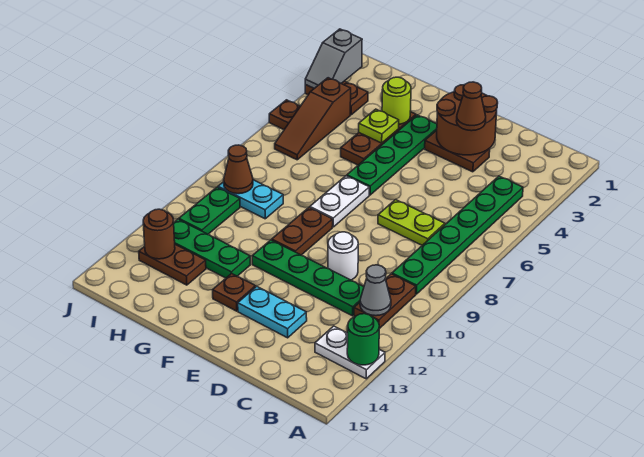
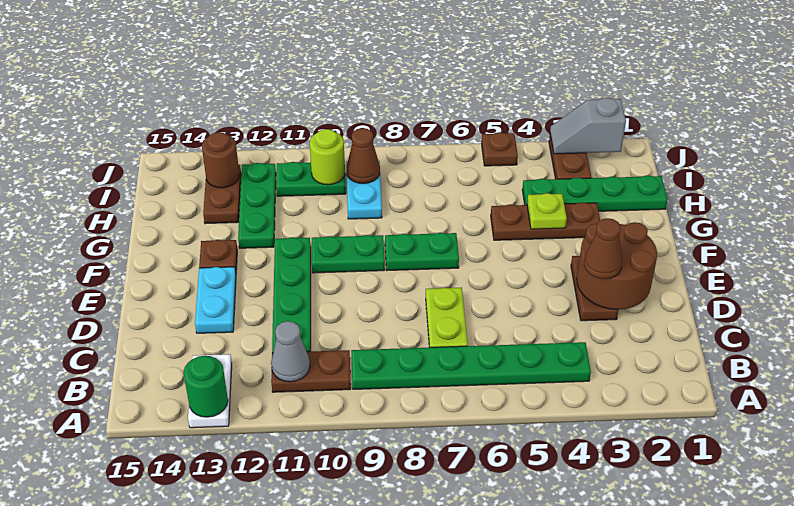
white round brick D10 level 1 -> none
green plate F3:F6 level 1 -> green plate H1:H4 level 1
white plate F7:F8 level 1 -> green plate F7:F8 level 1
brown plate F9:F10 level 1 -> green plate F9:F10 level 1
lime round brick G3 level 2 -> lime round brick I10 level 2
brown slope I4:I6 level 1 top 4 -> none

